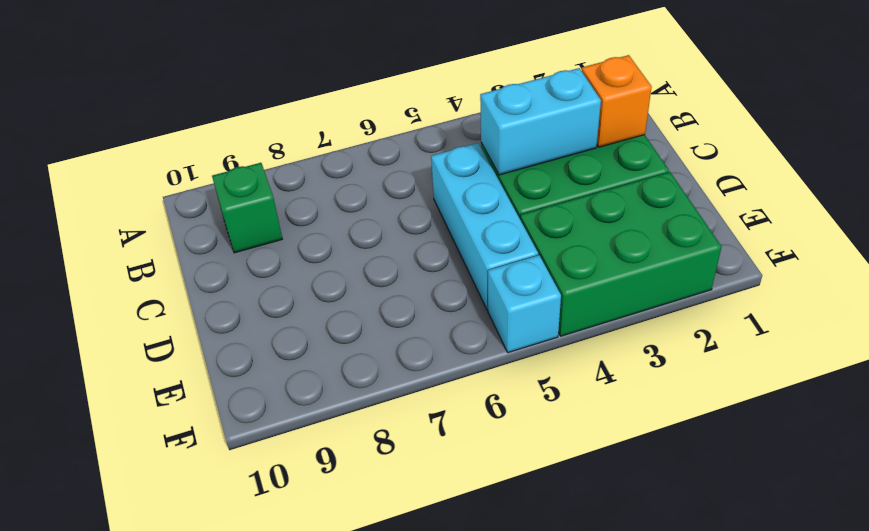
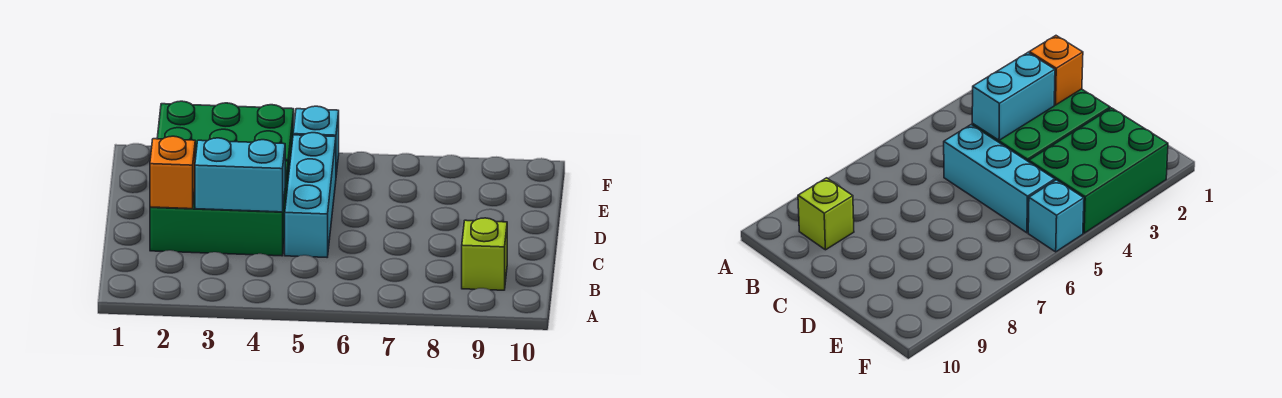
green brick B9 level 1 -> lime brick B9 level 1

